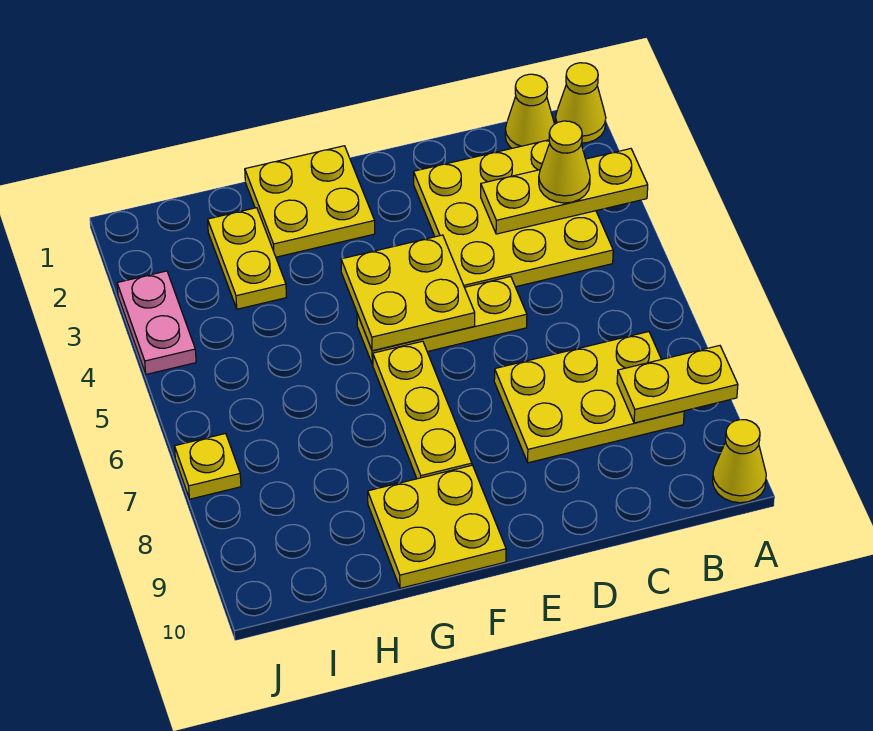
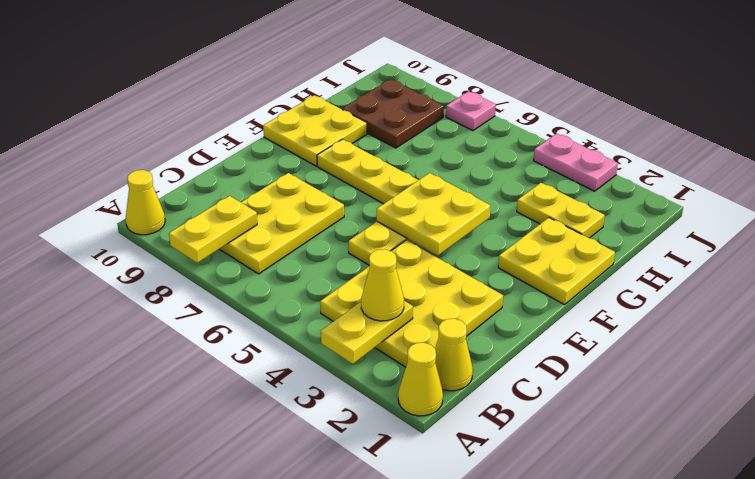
yellow plate A3:C3 level 2 -> yellow plate A3:B3 level 2
none -> brown plate H8:I9 level 1
yellow plate J7 level 1 -> pink plate J7 level 1

